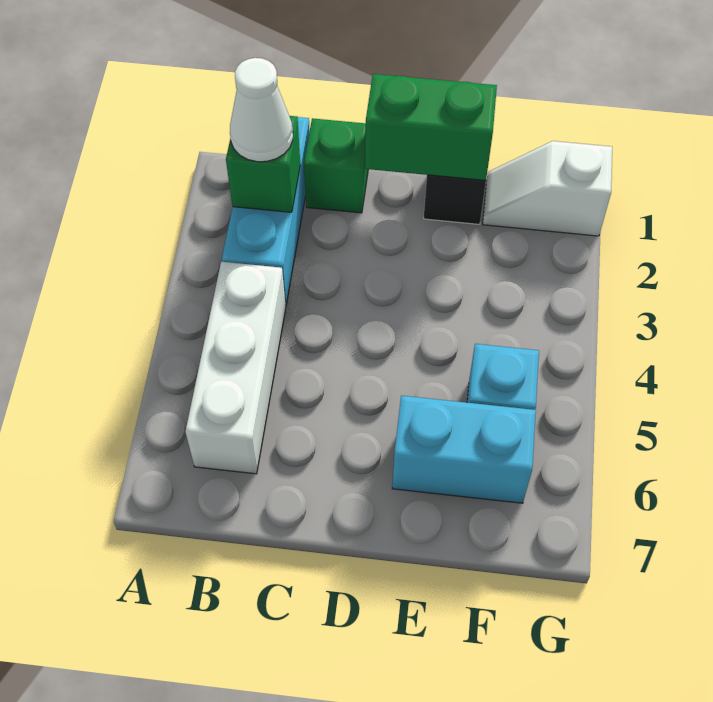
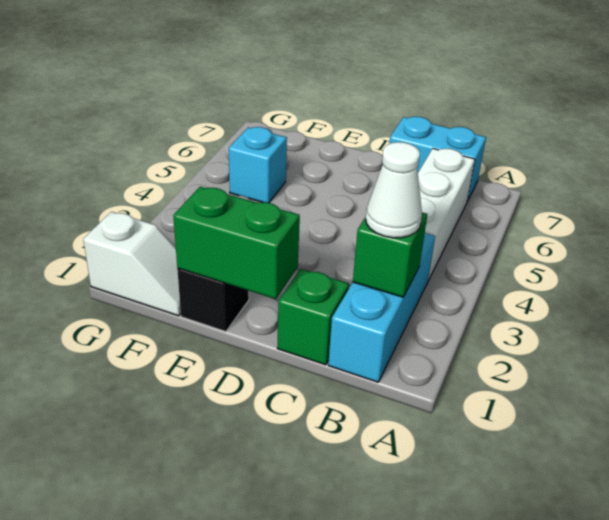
cyan brick E6:F6 level 1 -> cyan brick B7:C7 level 1

